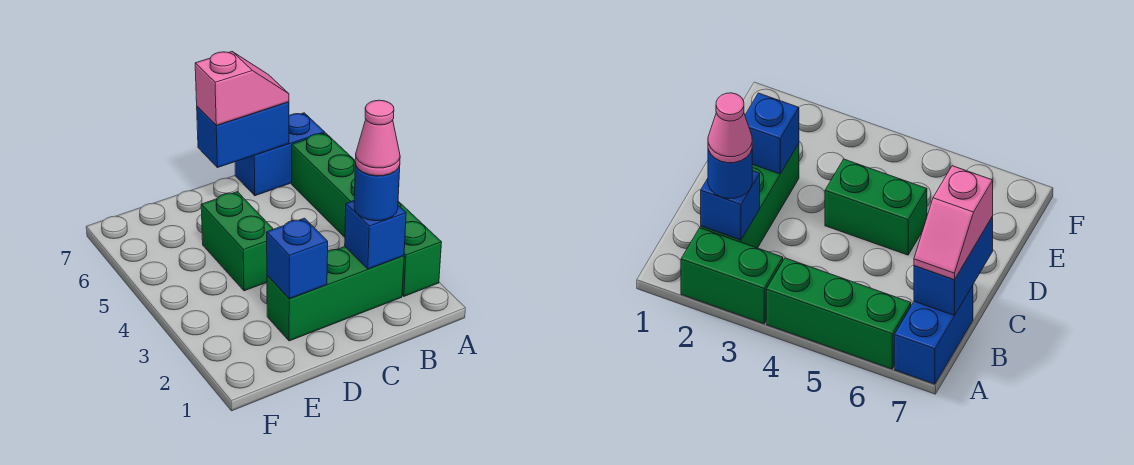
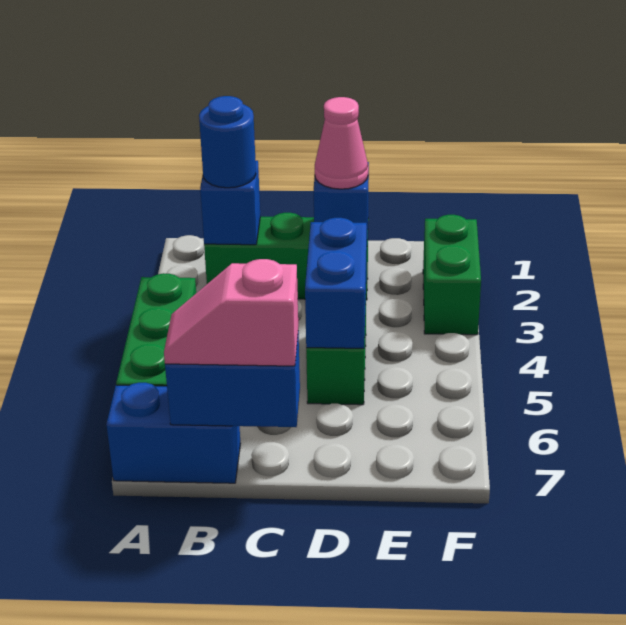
green brick A2:A3 level 1 -> green brick F2:F3 level 1
pink cone B2 level 4 -> pink cone D2 level 3
none -> blue brick D4:D5 level 2

